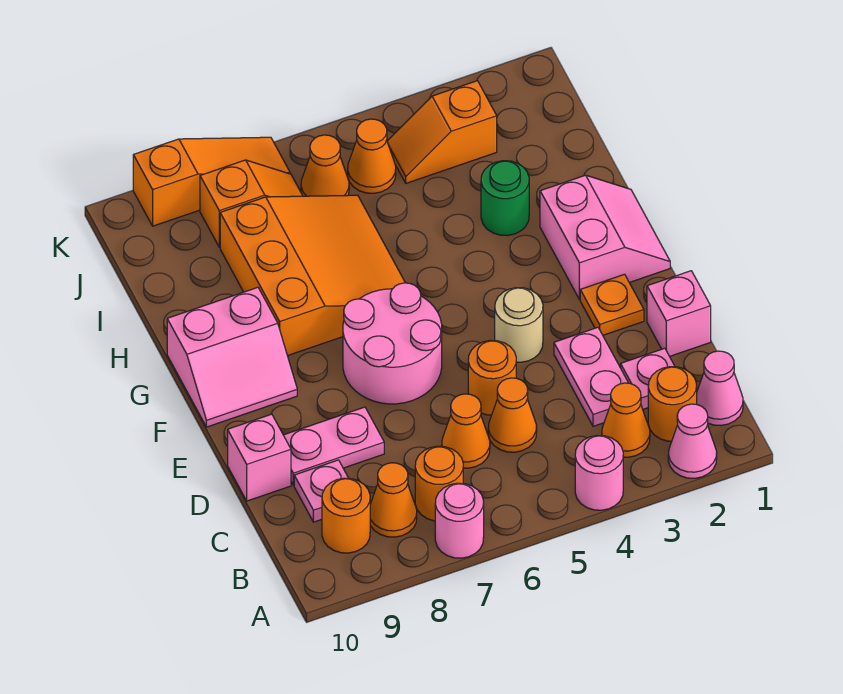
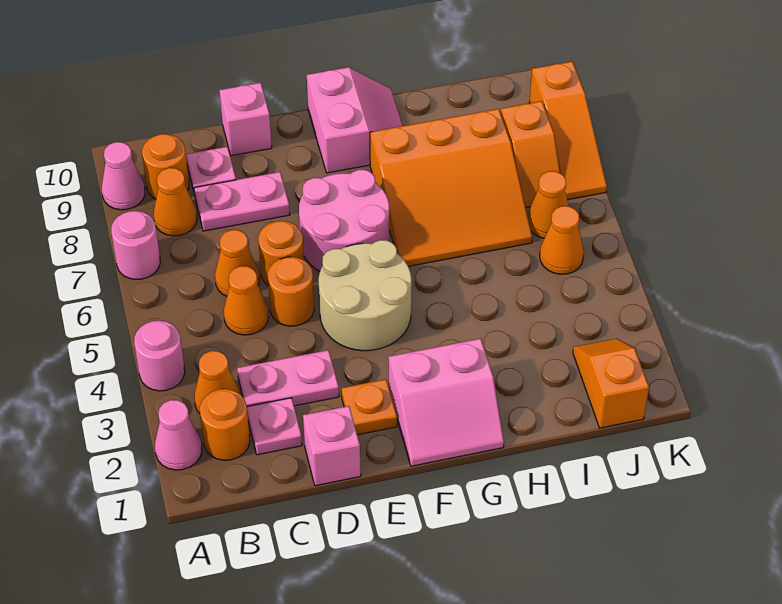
pink cone B1 level 1 -> pink cone A9 level 1
orange round brick B7 level 1 -> orange round brick D6 level 1
pink plate D8:D9 level 1 -> pink plate C8:D8 level 1
tan round brick E4 level 1 -> tan round brick E4:F5 level 1
pink slope F9:G10 level 1 top G -> pink slope F9:G10 level 1 top F
green round brick H3 level 1 -> none
orange slope J3:J4 level 1 top 3 -> orange slope J1:J2 level 1 top 1

